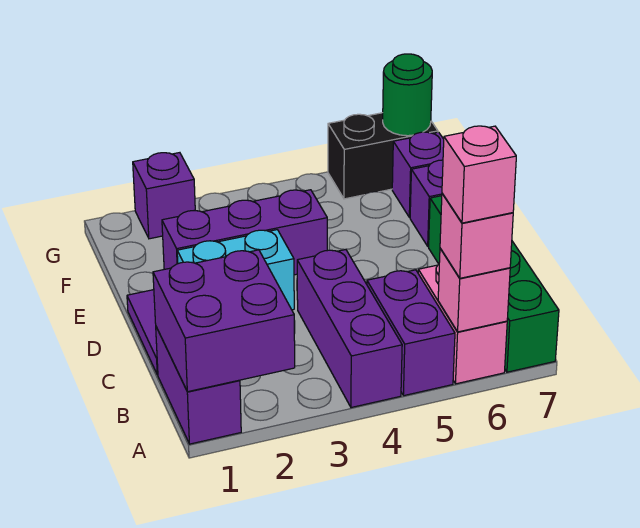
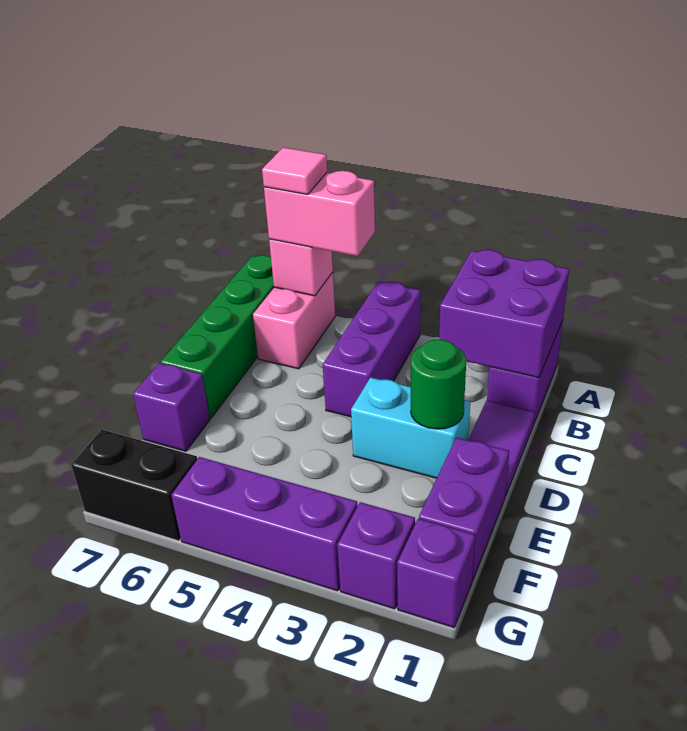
purple brick A5:B5 level 1 -> purple brick E1:F1 level 1
pink brick A6 level 3 -> pink brick A5:A6 level 3
pink brick A6 level 4 -> pink tile A6 level 4
purple brick E2:E4 level 1 -> purple brick G3:G5 level 1
purple brick F7 level 1 -> purple brick G1 level 1
green round brick G7 level 2 -> green round brick D2 level 2

